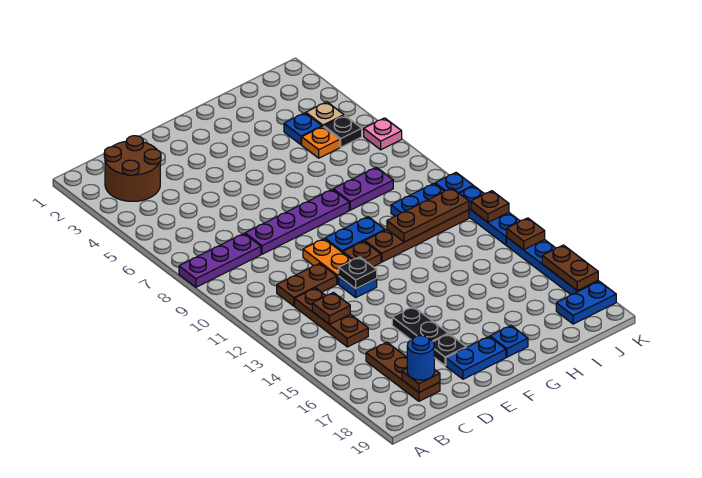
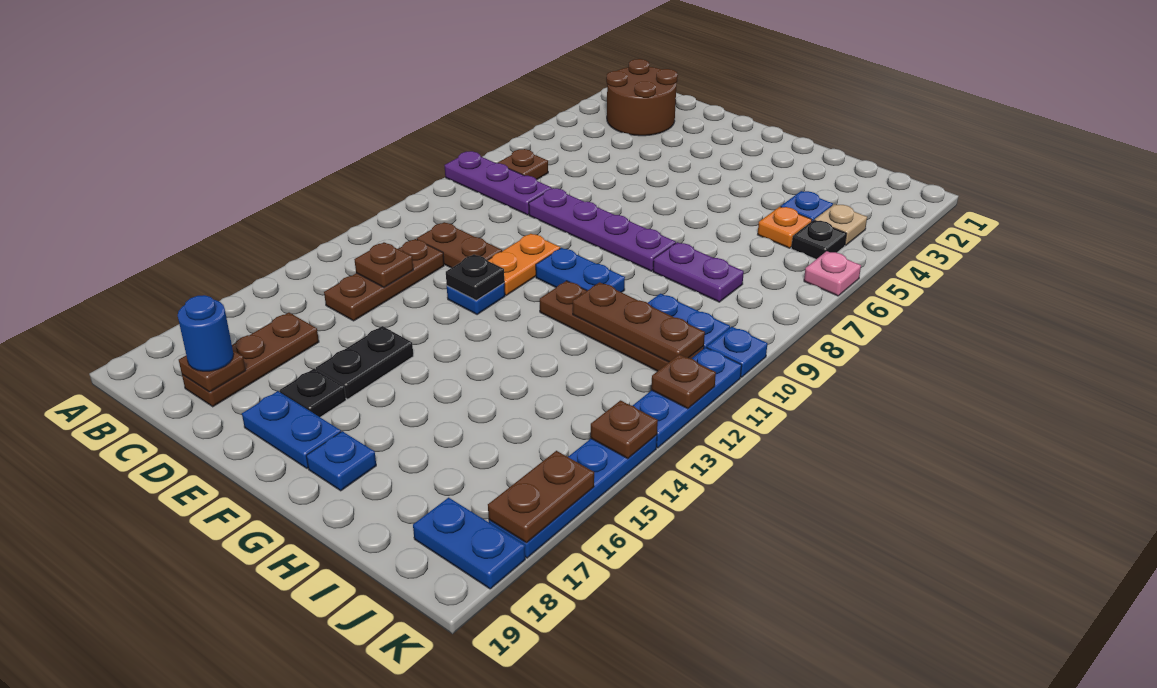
brown plate F11 level 1 -> brown plate B7 level 1

